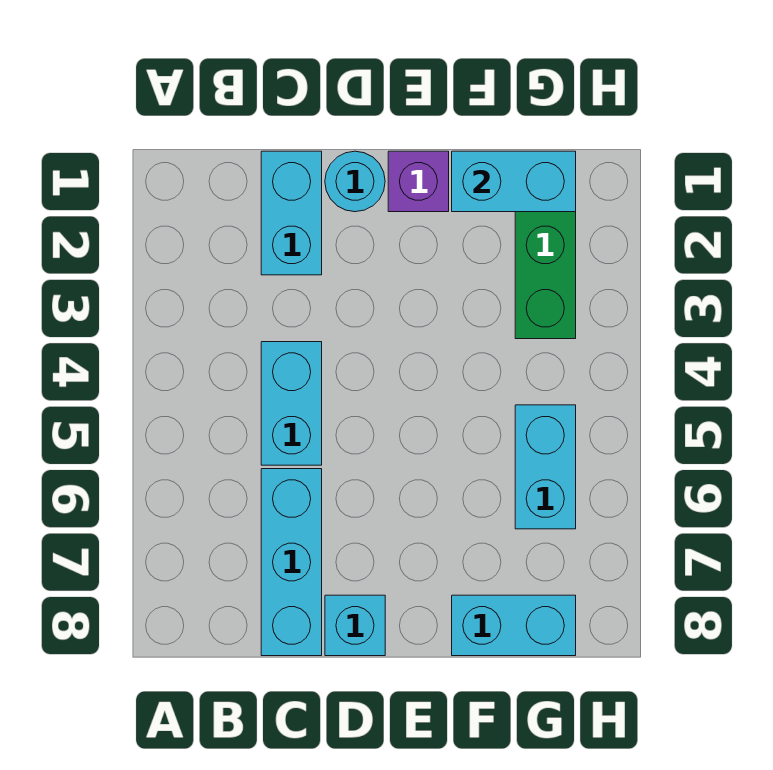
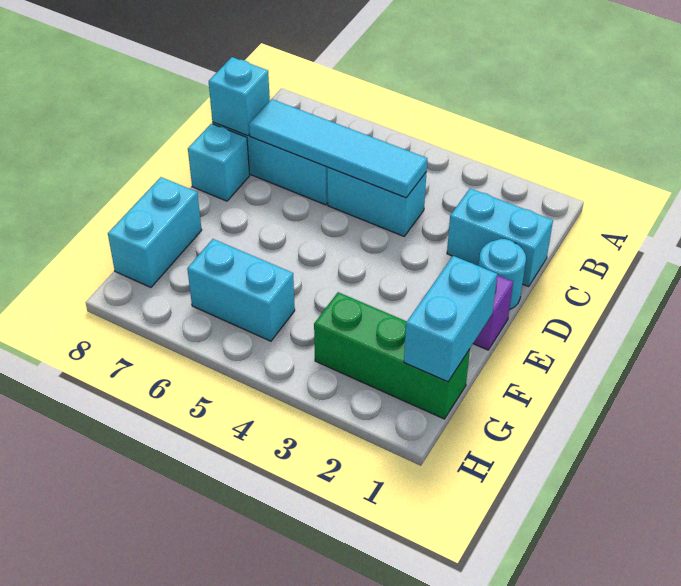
none -> cyan tile C4:C7 level 2
none -> cyan brick C8 level 2

